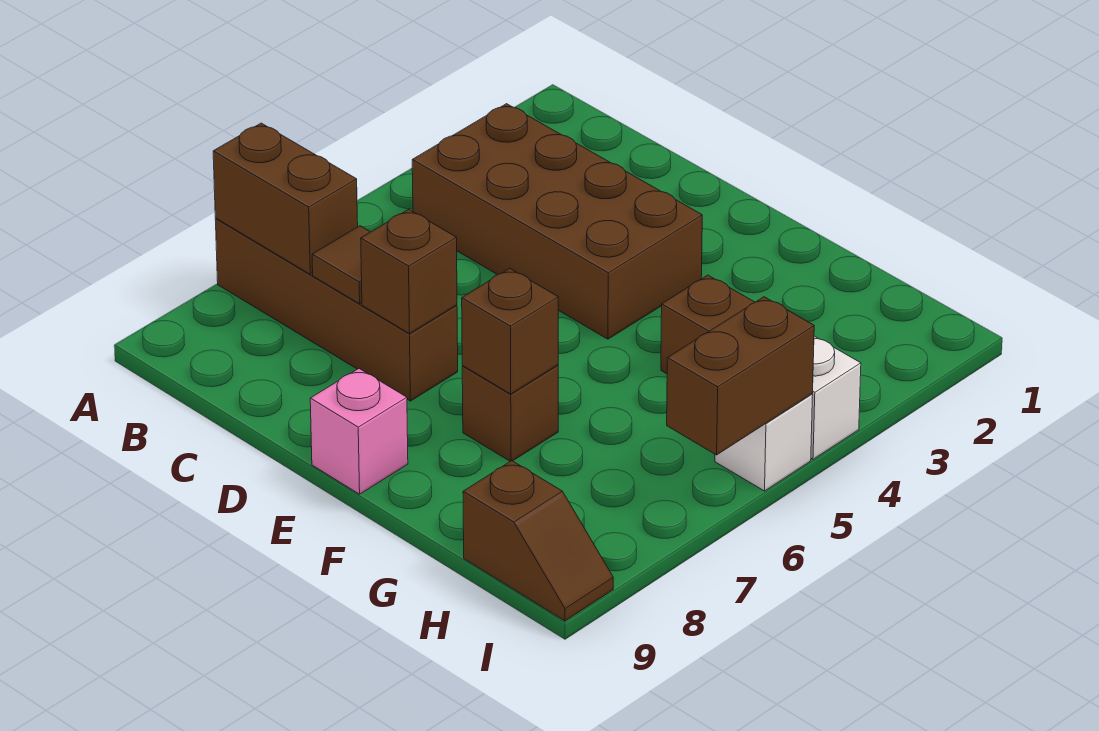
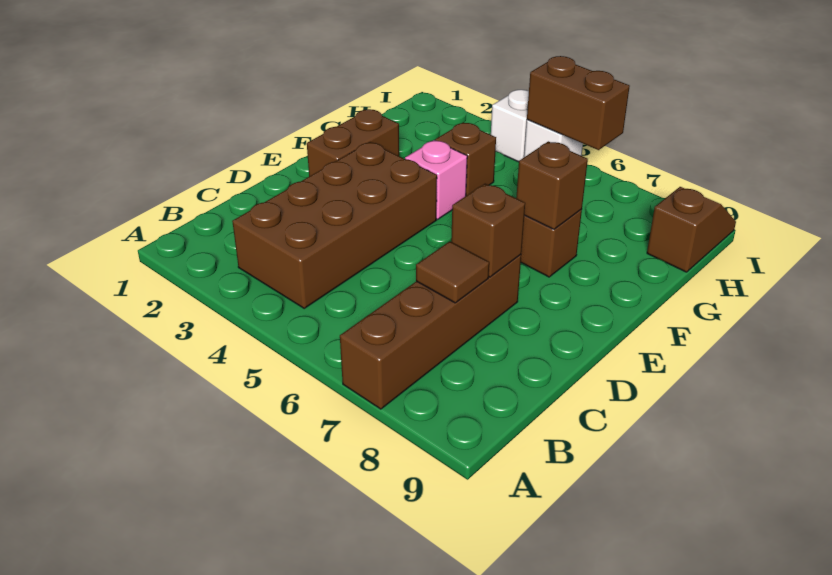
brown brick A7:B7 level 2 -> brown brick E2:F2 level 1
pink brick E9 level 1 -> pink brick F4 level 1

